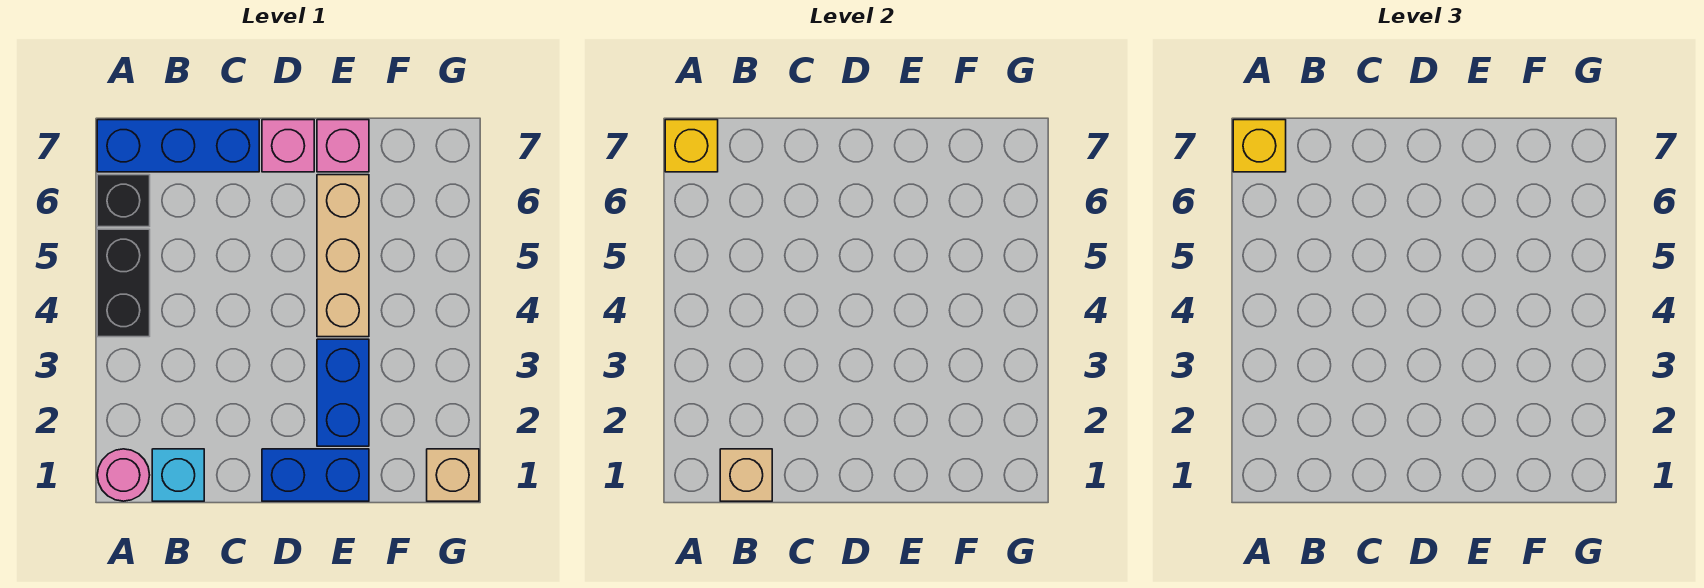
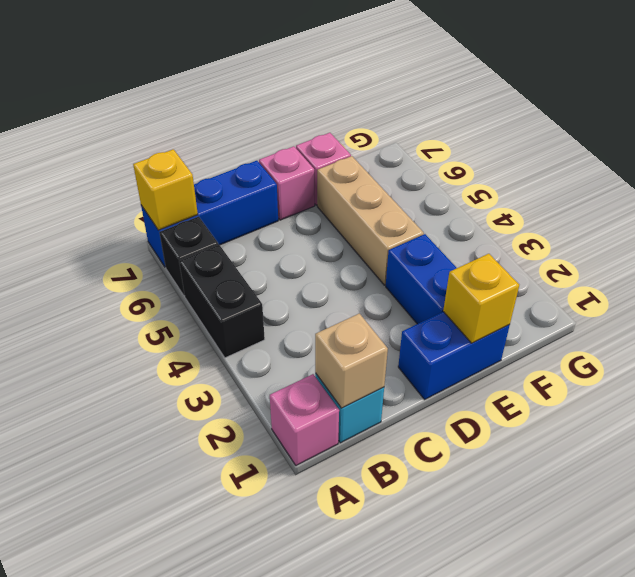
pink round brick A1 level 1 -> pink brick A1 level 1
yellow brick A7 level 3 -> yellow brick E1 level 2
tan brick G1 level 1 -> none

